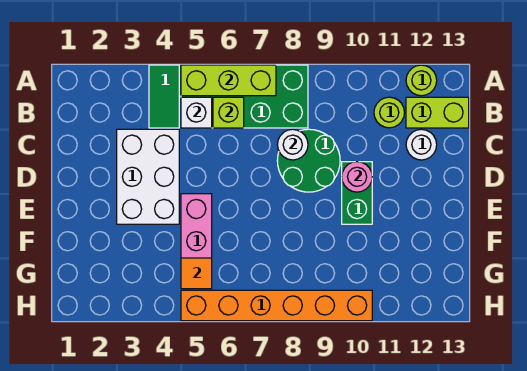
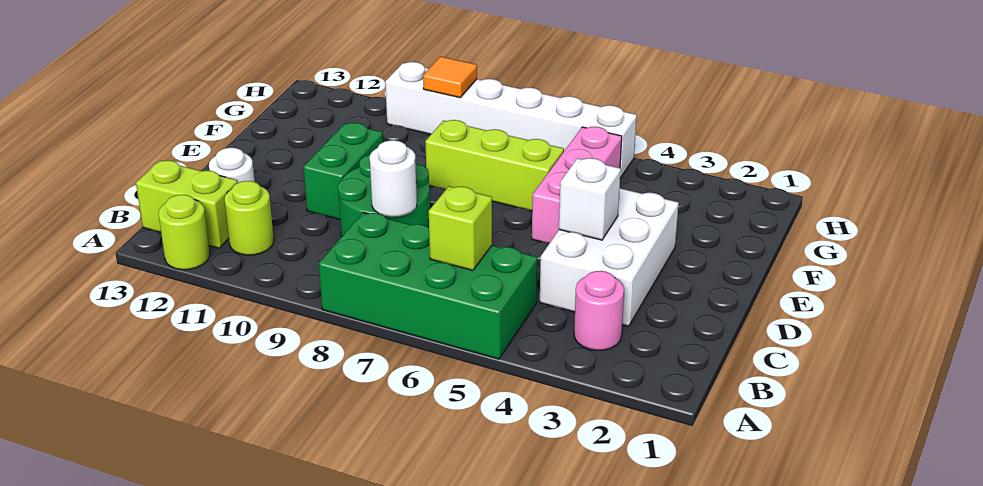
green tile A4:B4 level 1 -> none
lime brick A5:A7 level 2 -> lime brick F6:F8 level 1
white brick B5 level 2 -> white brick D4 level 2
pink round brick D10 level 2 -> pink round brick B3 level 1
orange tile G5 level 2 -> orange tile H9 level 2
orange brick H5:H10 level 1 -> white brick H5:H10 level 1

